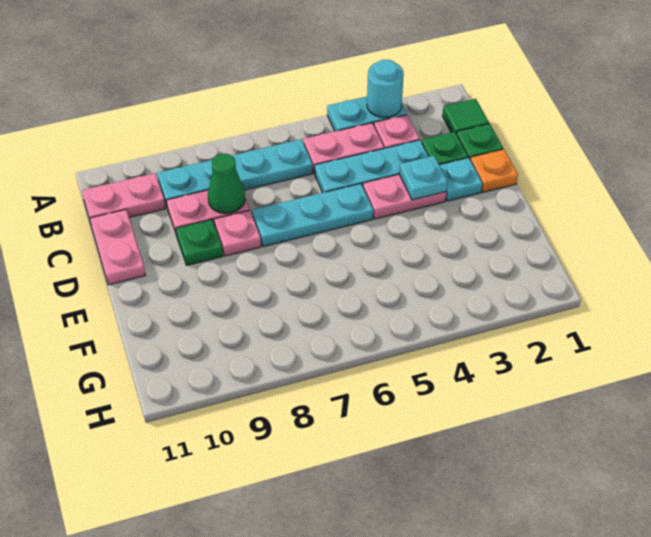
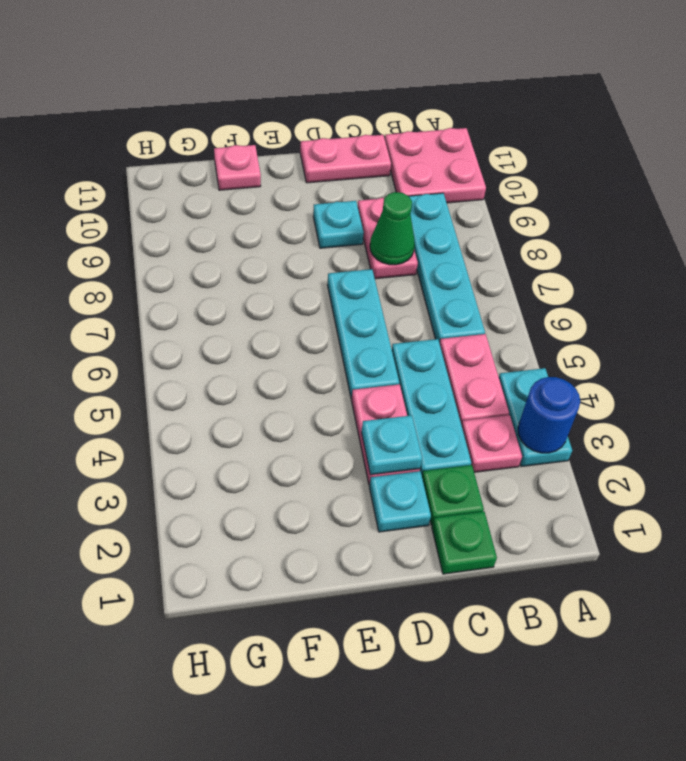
cyan round brick A3 level 2 -> blue round brick A3 level 2
green tile B1 level 1 -> none
pink plate B10:B11 level 1 -> pink plate A10:B11 level 1
orange plate D1 level 1 -> none
pink plate D8 level 1 -> pink plate F11 level 1
green plate D9 level 1 -> cyan plate D9 level 1

